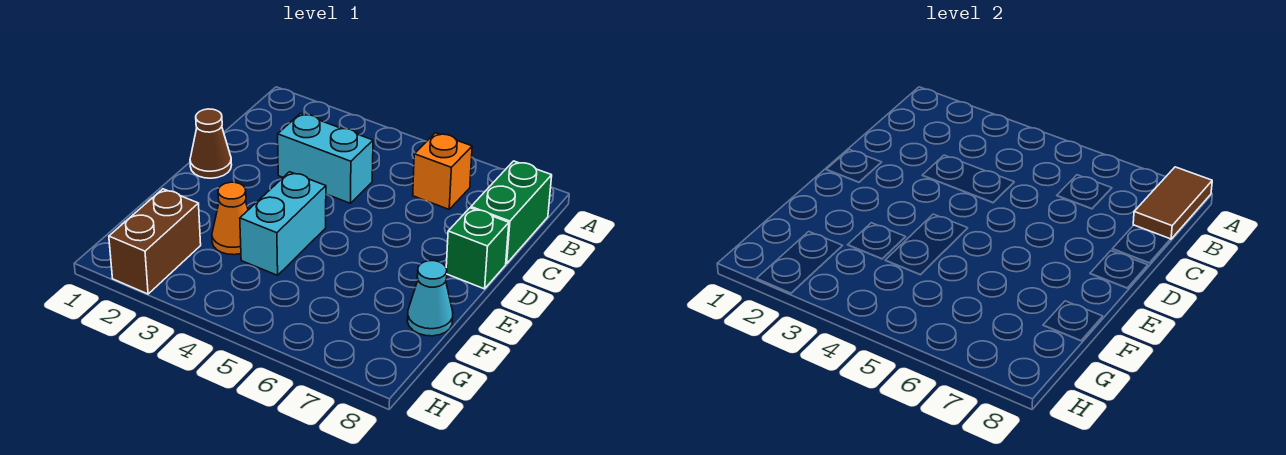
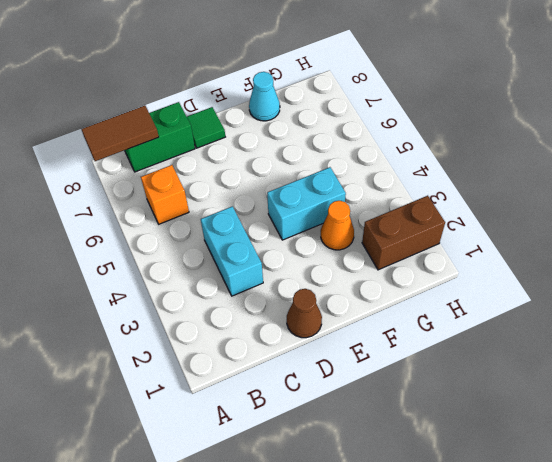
green brick D8 level 1 -> green tile D8 level 1

